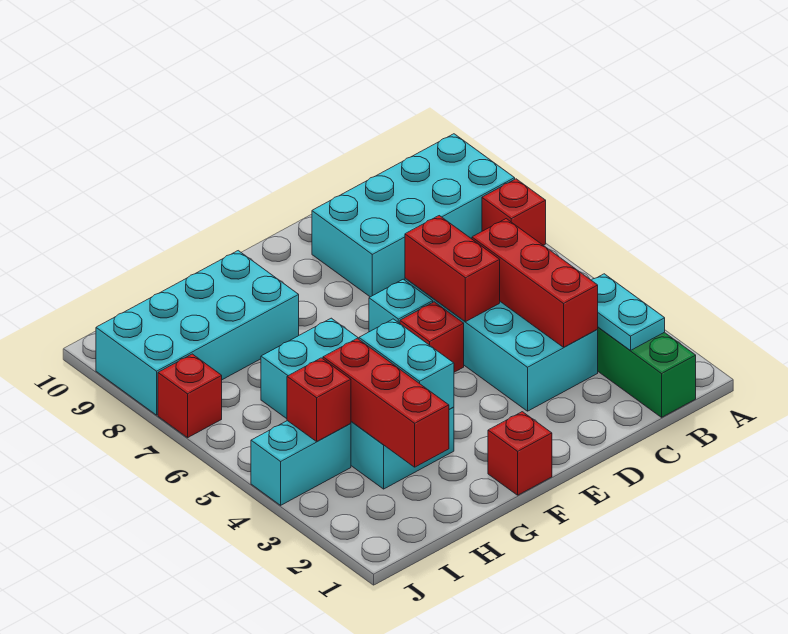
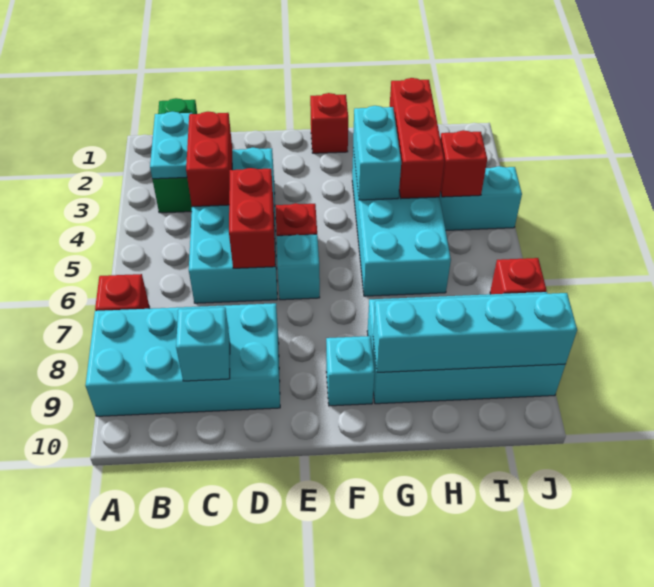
red brick C3:C5 level 2 -> red brick C3:C4 level 2
none -> cyan brick C9 level 2
none -> cyan brick F9 level 1
none -> cyan brick G9:J9 level 2

